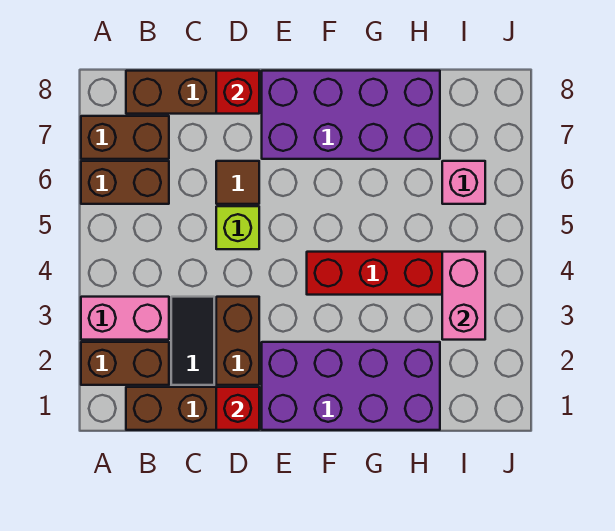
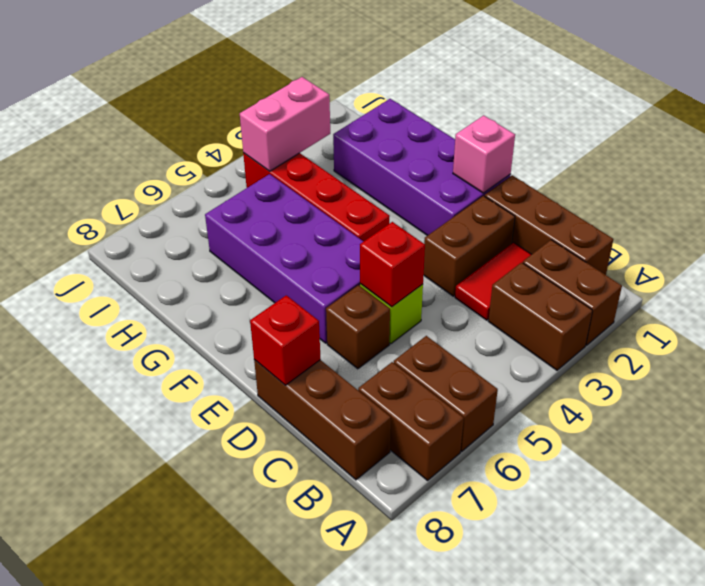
pink brick A3:B3 level 1 -> brown brick A3:B3 level 1
black tile C2:C3 level 1 -> red tile C2:C3 level 1
red brick D1 level 2 -> red brick D5 level 2
brown tile D6 level 1 -> brown brick D6 level 1
purple brick E7:H8 level 1 -> purple brick E5:H6 level 1
pink brick I6 level 1 -> pink brick E1 level 2

